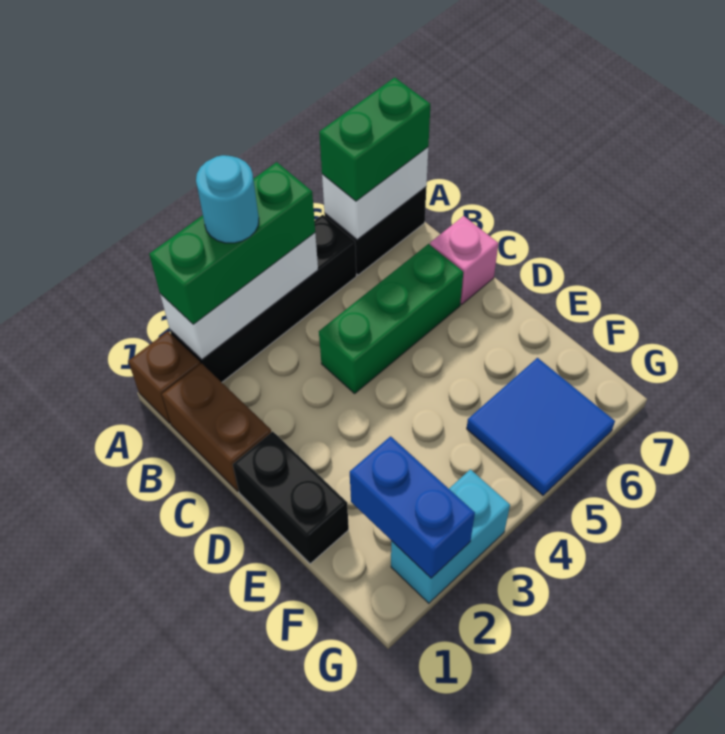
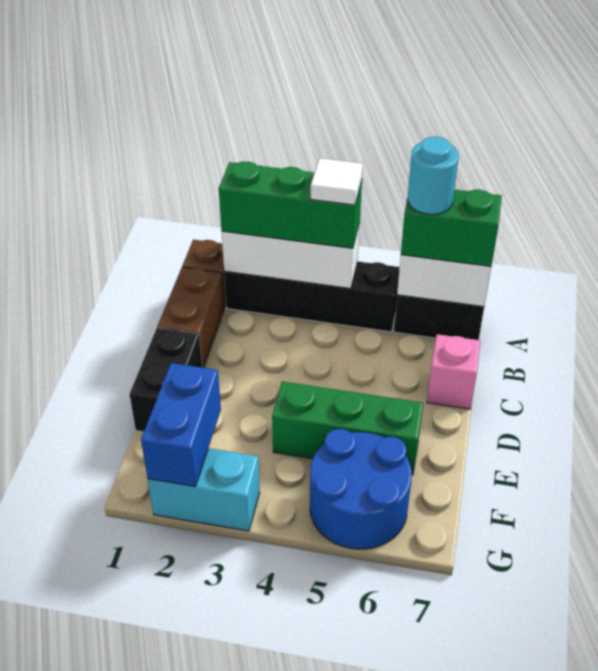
cyan round brick A3 level 4 -> cyan round brick A6 level 4
none -> white tile A4 level 4
green brick C4:C6 level 1 -> green brick E4:E6 level 1
blue tile F5:G6 level 1 -> blue round brick F5:G6 level 1

